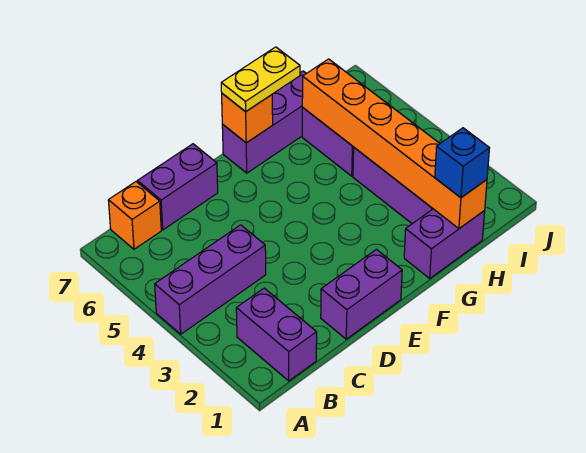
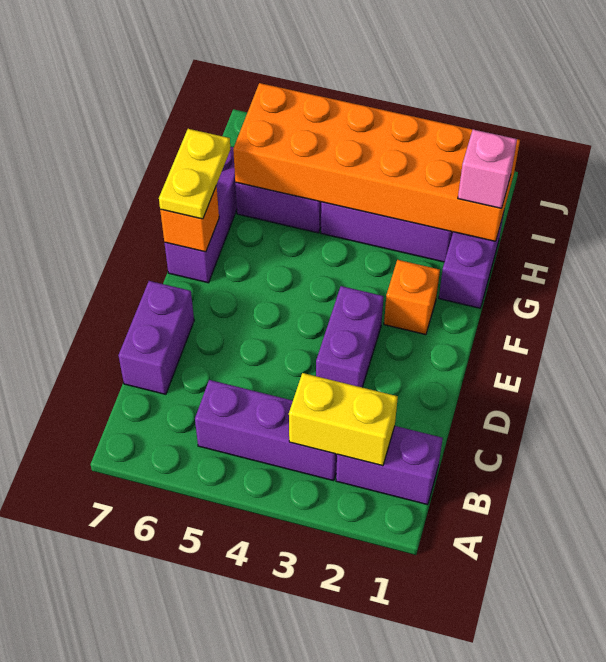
purple brick A4:C4 level 1 -> purple brick B3:B5 level 1
none -> yellow brick B2:B3 level 2
orange brick B7 level 1 -> orange brick F2 level 1
purple brick D1:E1 level 1 -> purple brick D3:E3 level 1
orange brick H1:H6 level 2 -> orange brick H1:I6 level 2
blue brick H1 level 3 -> pink brick H1 level 3

